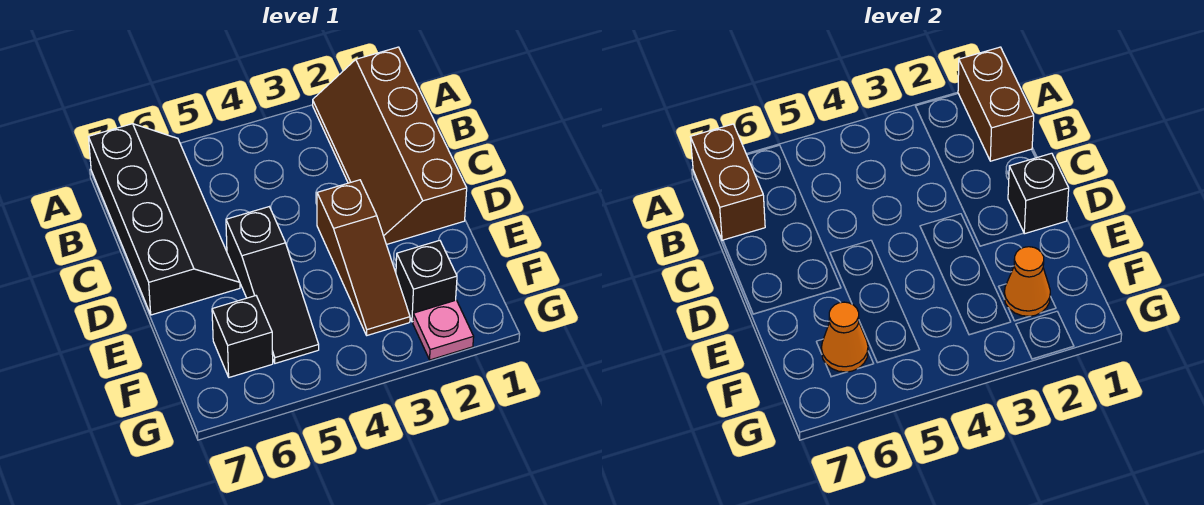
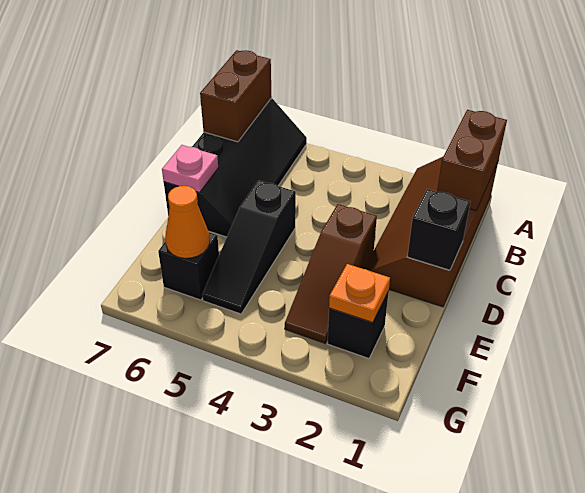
orange cone F2 level 2 -> orange plate F2 level 2
pink plate G2 level 1 -> pink plate D7 level 2

